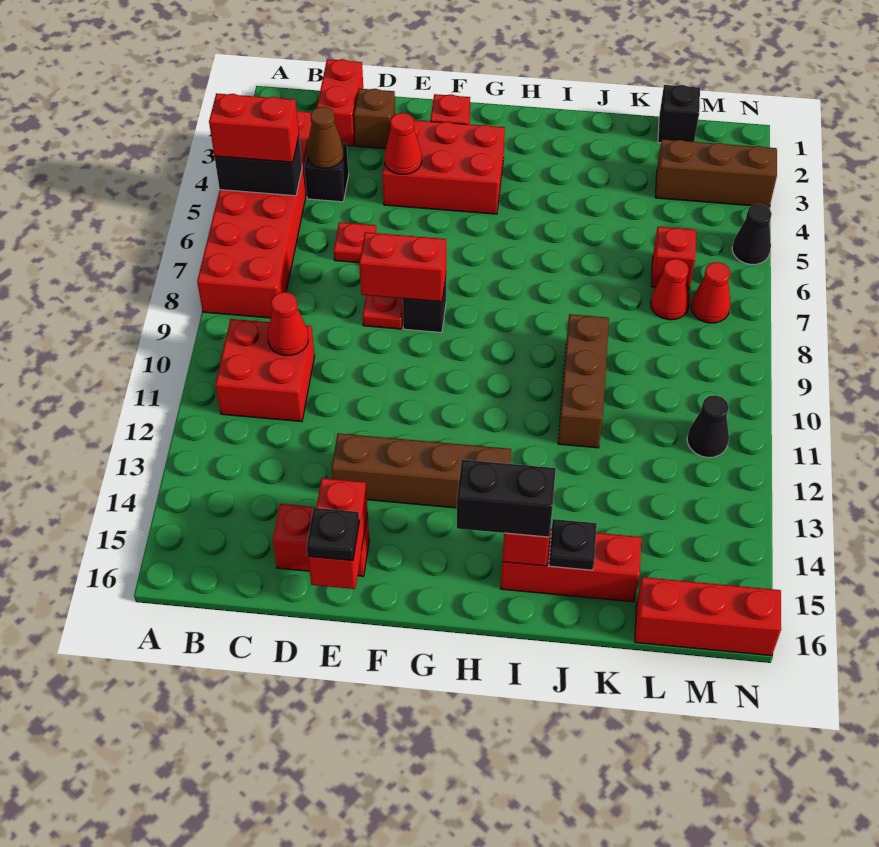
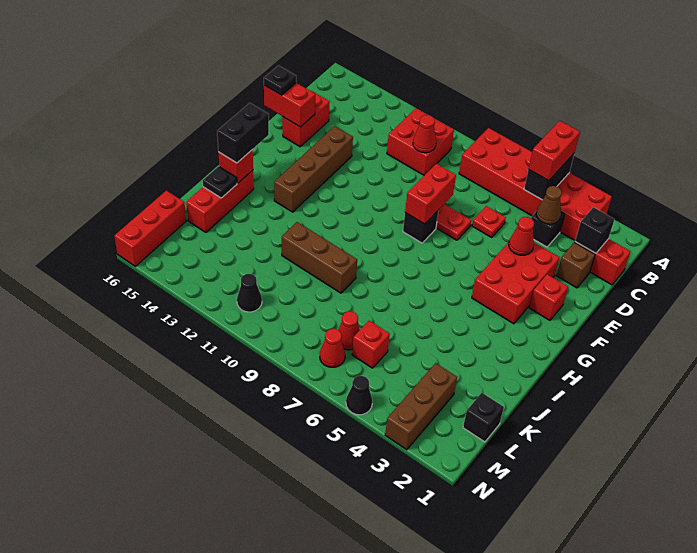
none -> black brick C2 level 2

